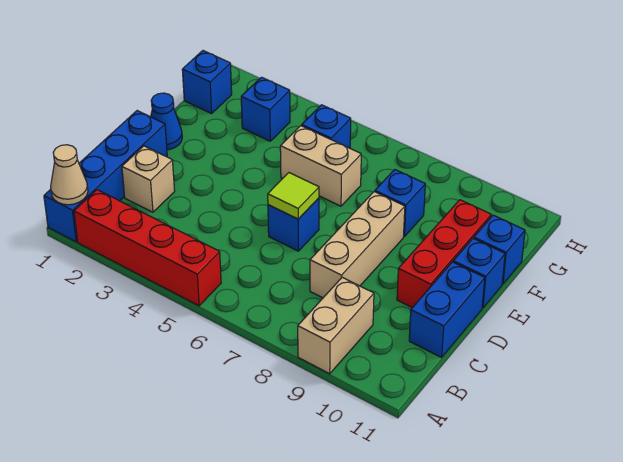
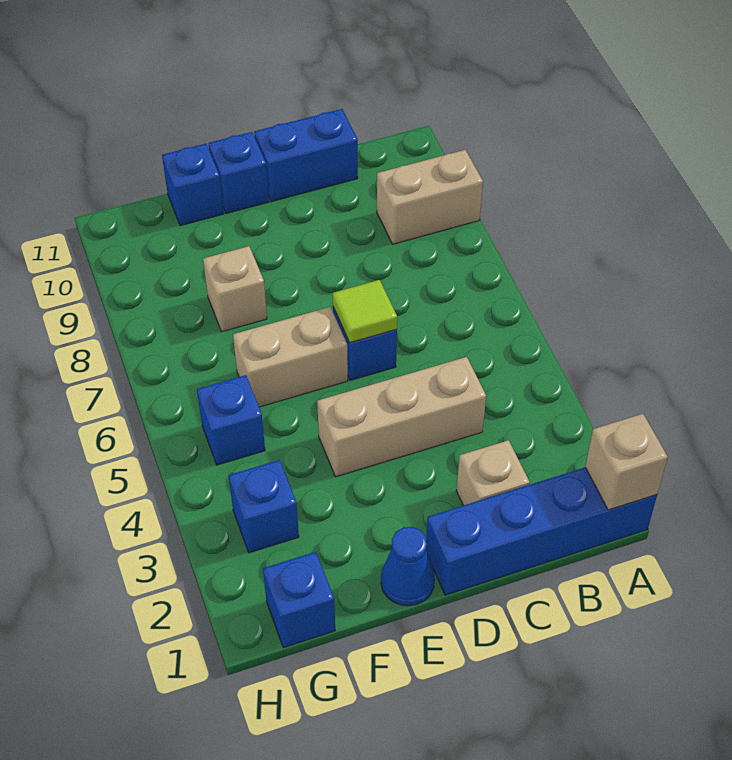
tan cone A1 level 2 -> tan brick A1 level 2
red brick A2:A5 level 1 -> none
tan brick C8:E8 level 1 -> tan brick C4:E4 level 1
red brick D10:F10 level 1 -> none
tan brick F5:F6 level 1 -> tan brick E6:F6 level 1
blue brick F8 level 1 -> tan brick F8 level 1

